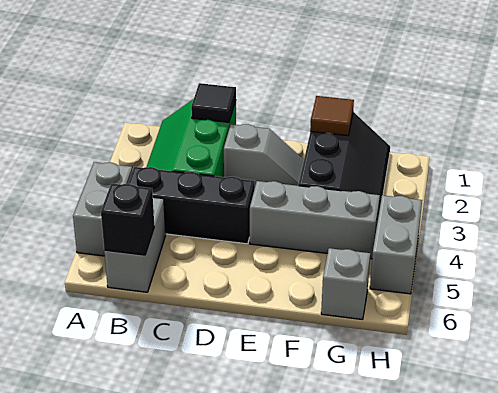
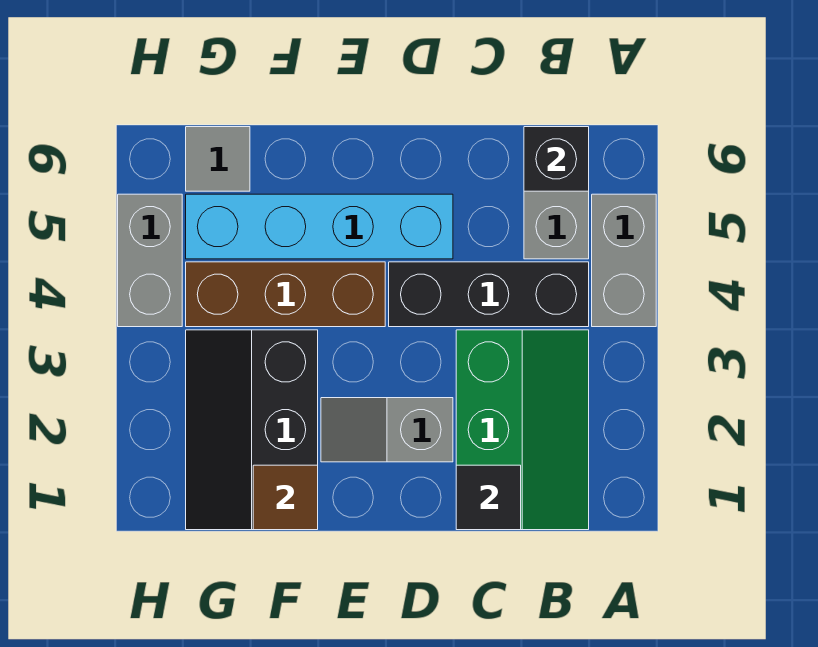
none -> cyan brick D5:G5 level 1
grey brick E4:G4 level 1 -> brown brick E4:G4 level 1
grey brick G6 level 1 -> grey tile G6 level 1

